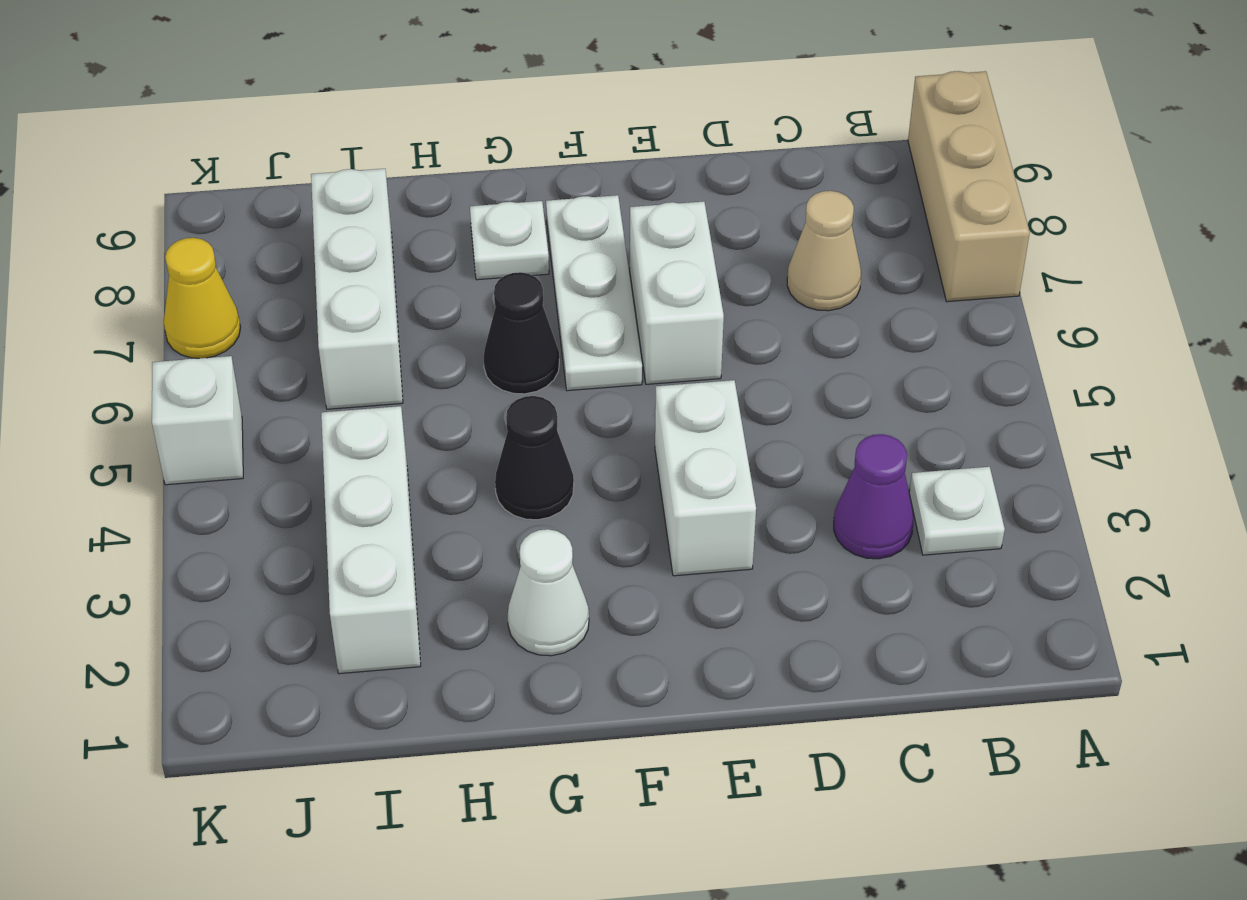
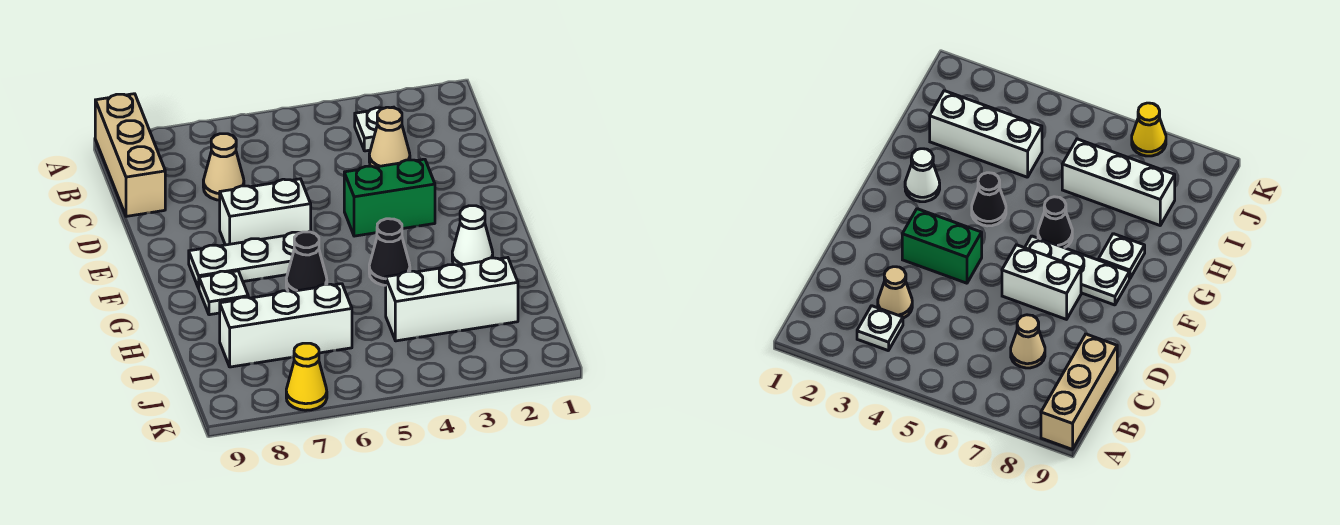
tan brick A7:A9 level 1 -> tan brick A9:C9 level 1
purple cone C3 level 1 -> tan cone C3 level 1
white brick E3:E4 level 1 -> green brick E3:E4 level 1
white brick K5 level 1 -> none

